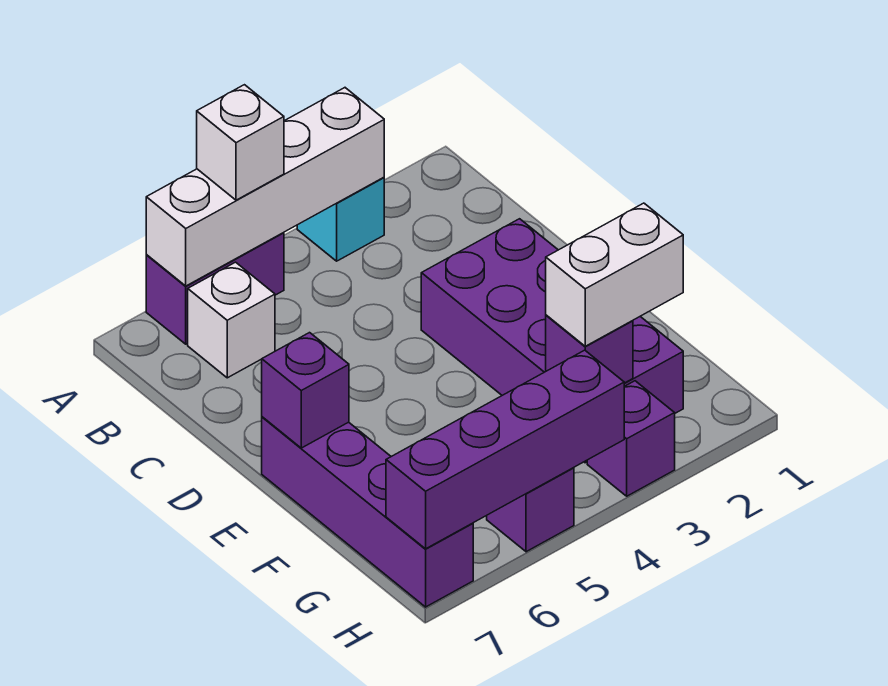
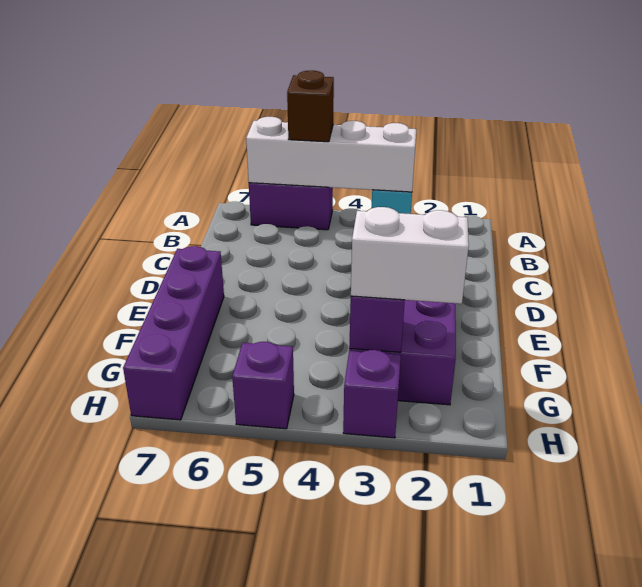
white brick A5 level 3 -> brown brick A5 level 3
white brick B6 level 1 -> none
purple brick E7 level 2 -> none
purple brick H4:H7 level 2 -> none

